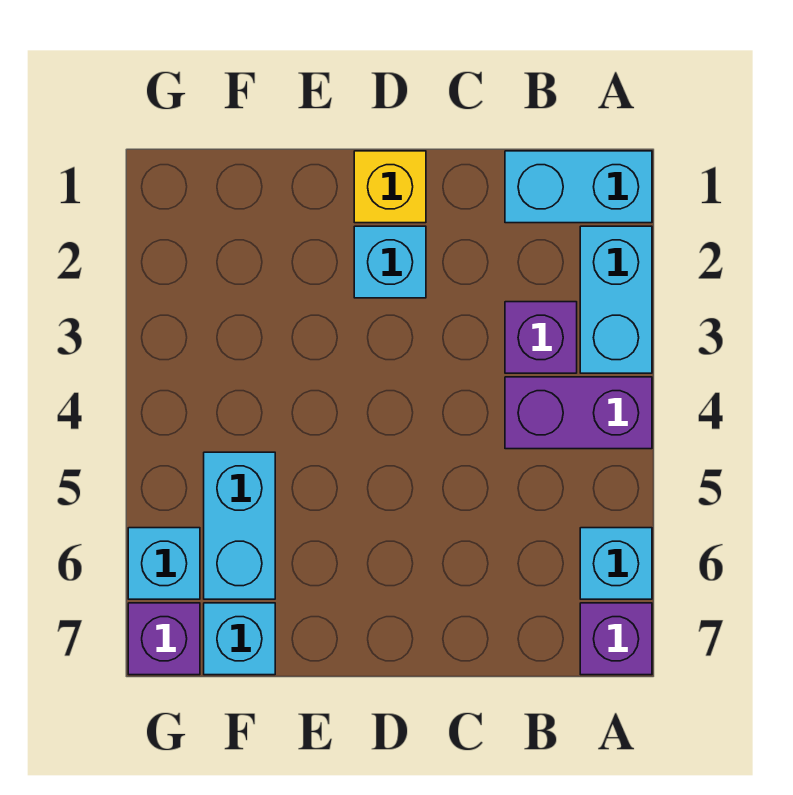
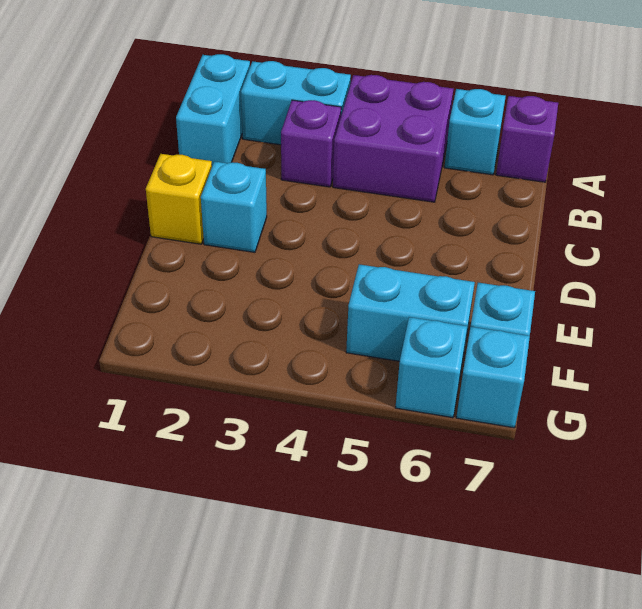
purple brick A4:B4 level 1 -> purple brick A4:B5 level 1
purple brick G7 level 1 -> cyan brick G7 level 1

